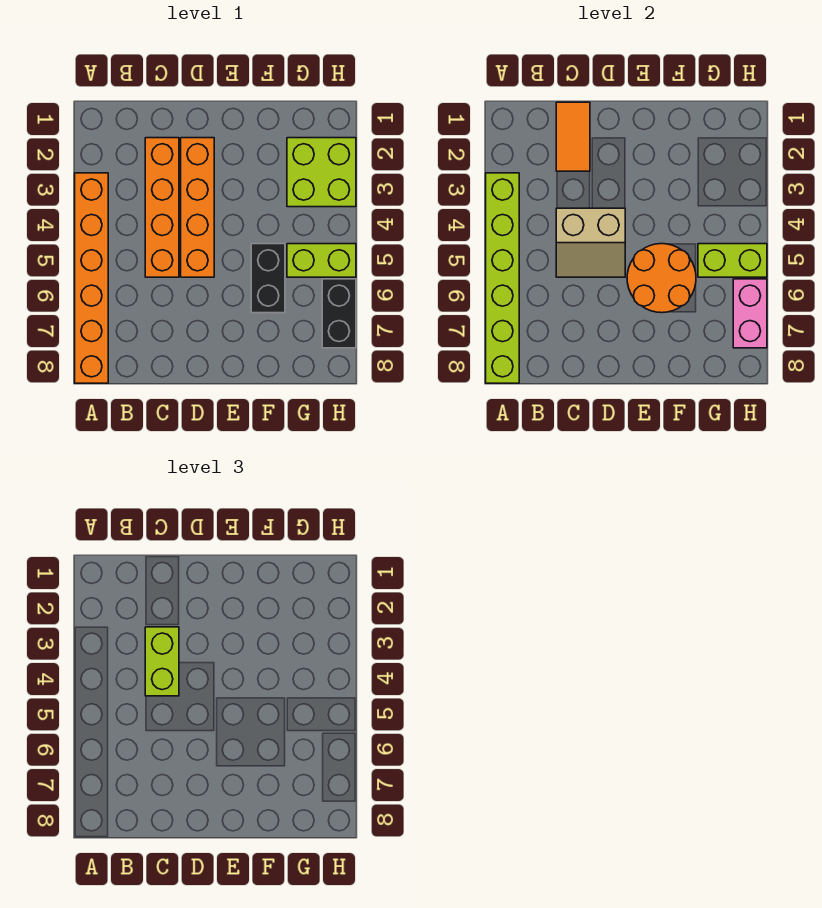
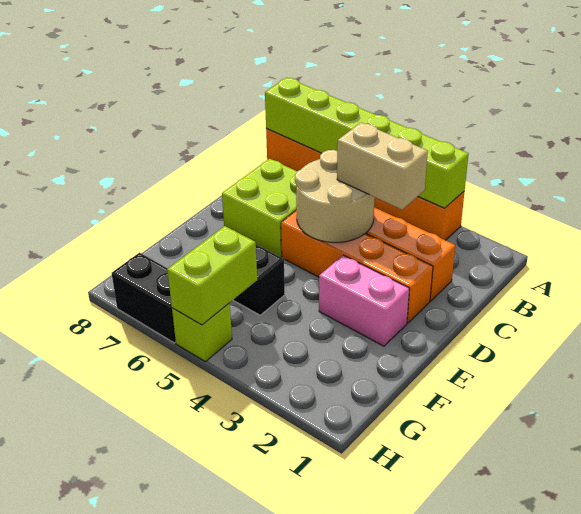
orange tile C1:C2 level 2 -> none
lime brick C3:C4 level 3 -> tan brick C3:C4 level 3
tan slope C4:D5 level 2 top 4 -> tan round brick C4:D5 level 2
orange round brick E5:F6 level 2 -> none
lime brick G2:H3 level 1 -> lime brick C6:D7 level 1
lime brick G5:H5 level 1 -> lime brick H5 level 1
pink brick H6:H7 level 2 -> pink brick E2:E3 level 1

